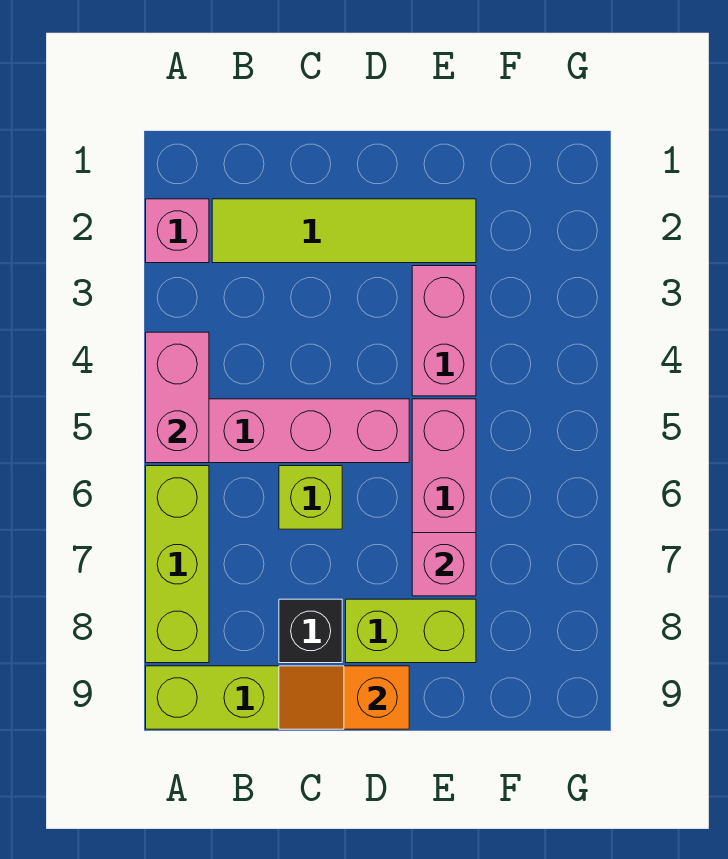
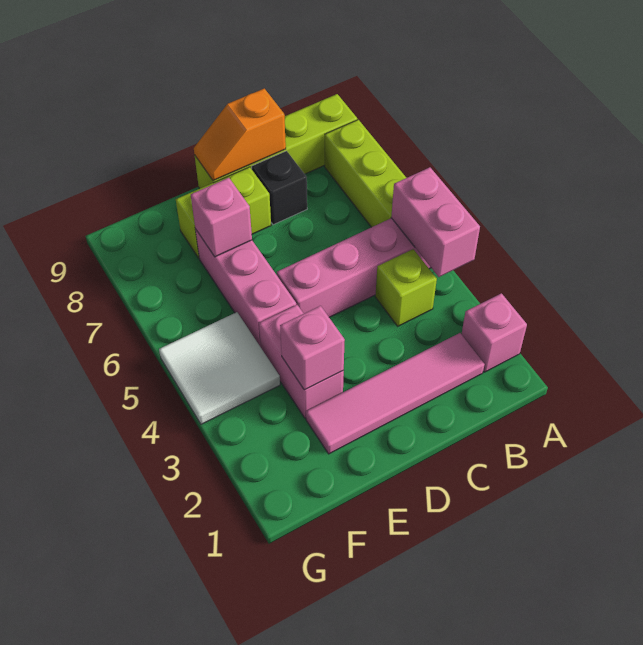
lime tile B2:E2 level 1 -> pink tile B2:E2 level 1
lime brick C6 level 1 -> lime brick B4 level 1
orange slope C9:D9 level 2 top D -> orange slope C9:D9 level 2 top C
none -> pink brick E3 level 2
none -> white tile F4:G5 level 1

